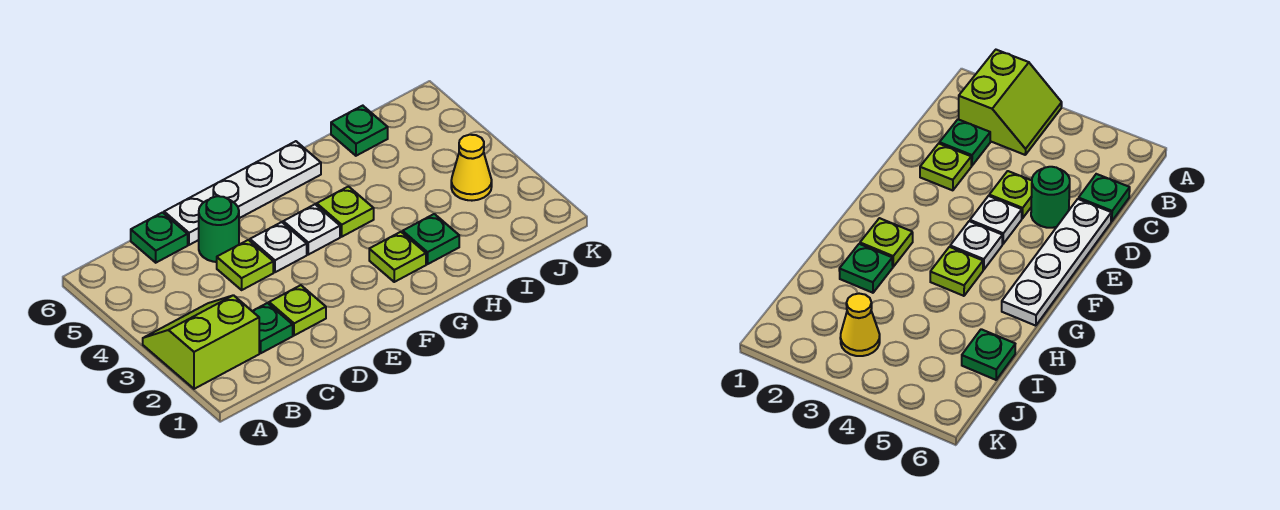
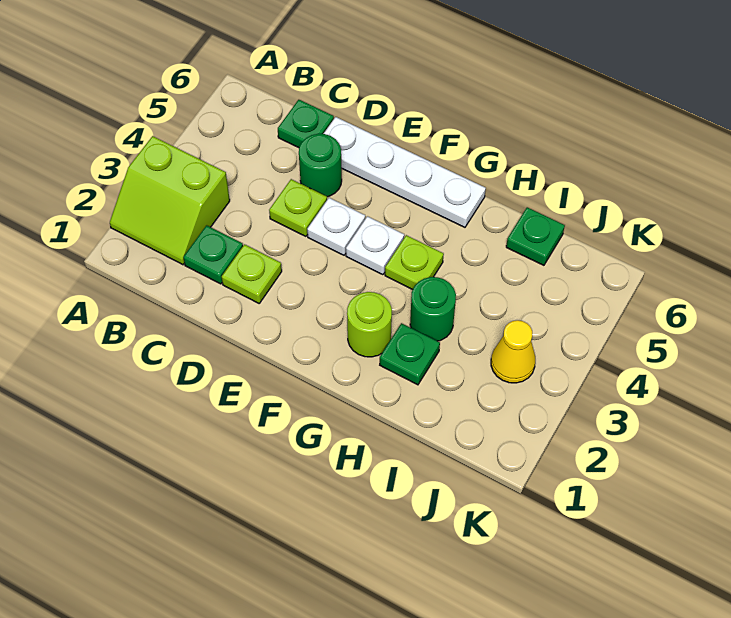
lime slope A2:B3 level 1 top 2 -> lime slope A2:B3 level 1 top 3
lime plate G2 level 1 -> lime round brick G2 level 1
none -> green round brick H3 level 1

